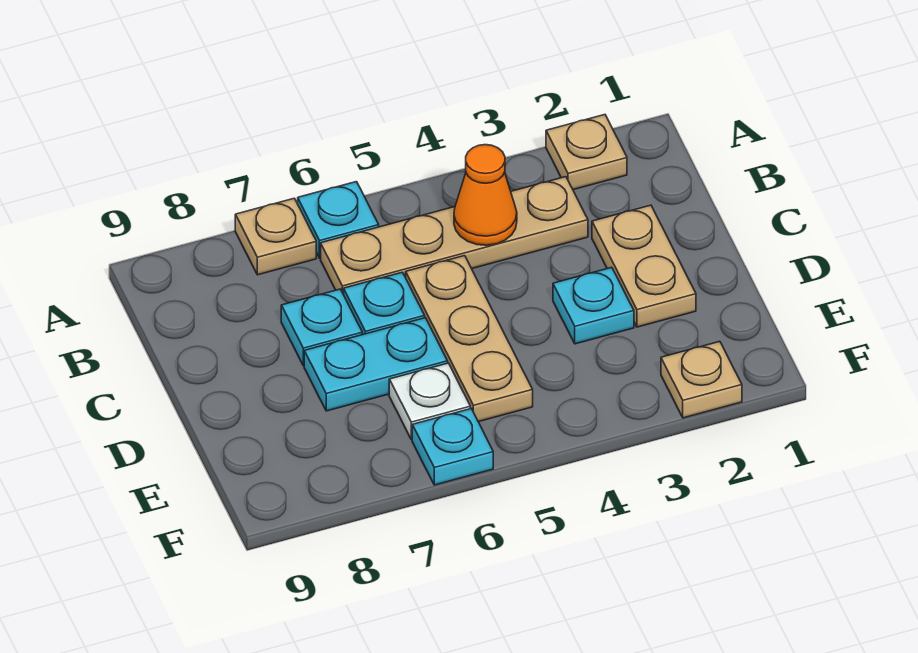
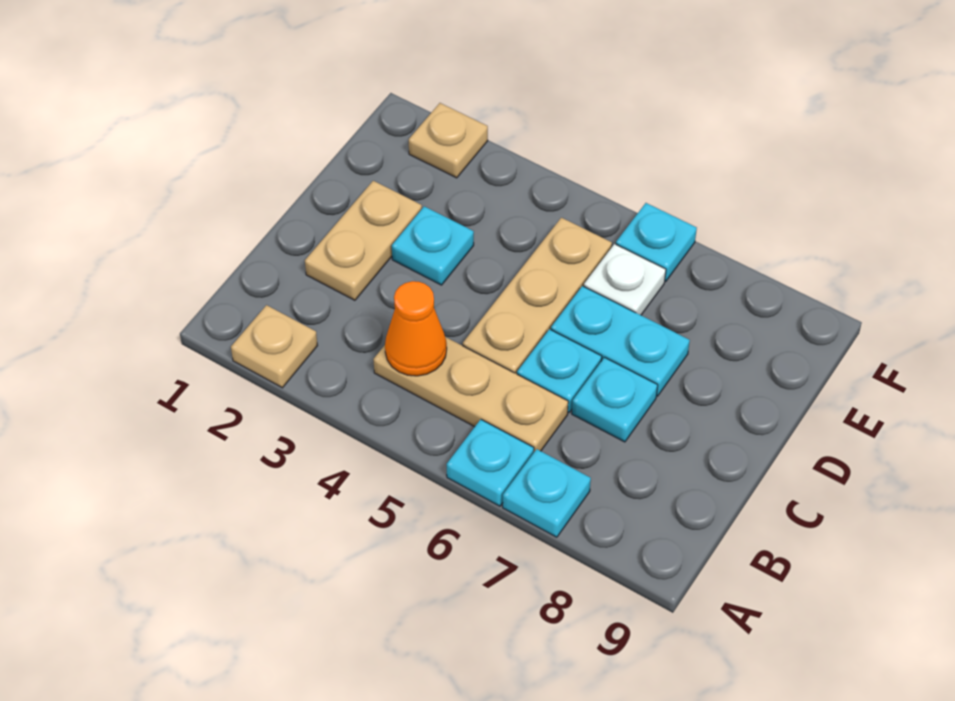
tan plate A7 level 1 -> cyan plate A7 level 1
tan plate B3:B6 level 1 -> tan plate B4:B6 level 1

